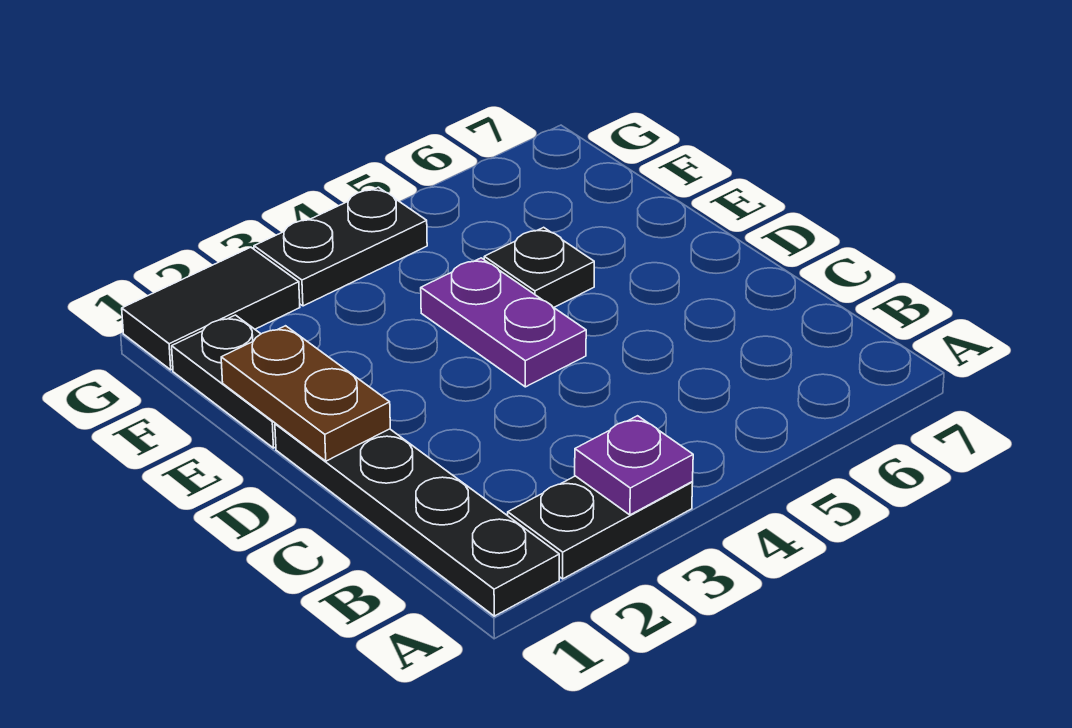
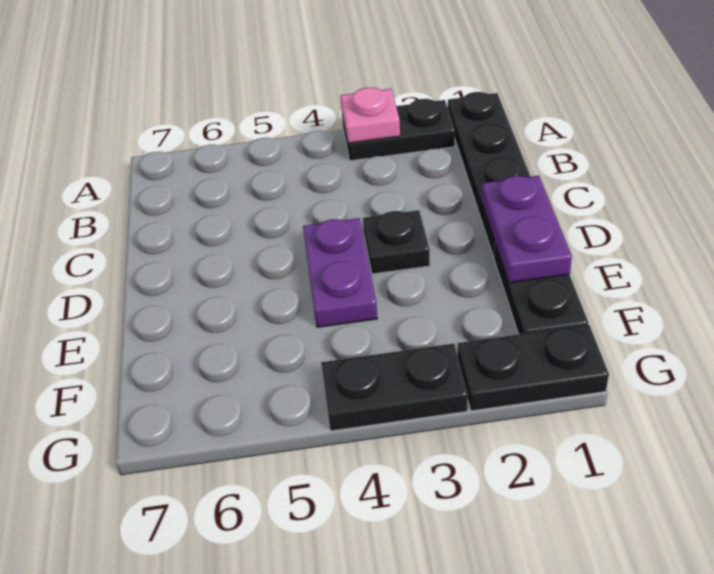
purple plate A3 level 2 -> pink plate A3 level 2
brown plate D1:E1 level 2 -> purple plate D1:E1 level 2
black plate E5 level 1 -> black plate D3 level 1
black tile G1:G2 level 1 -> black plate G1:G2 level 1

